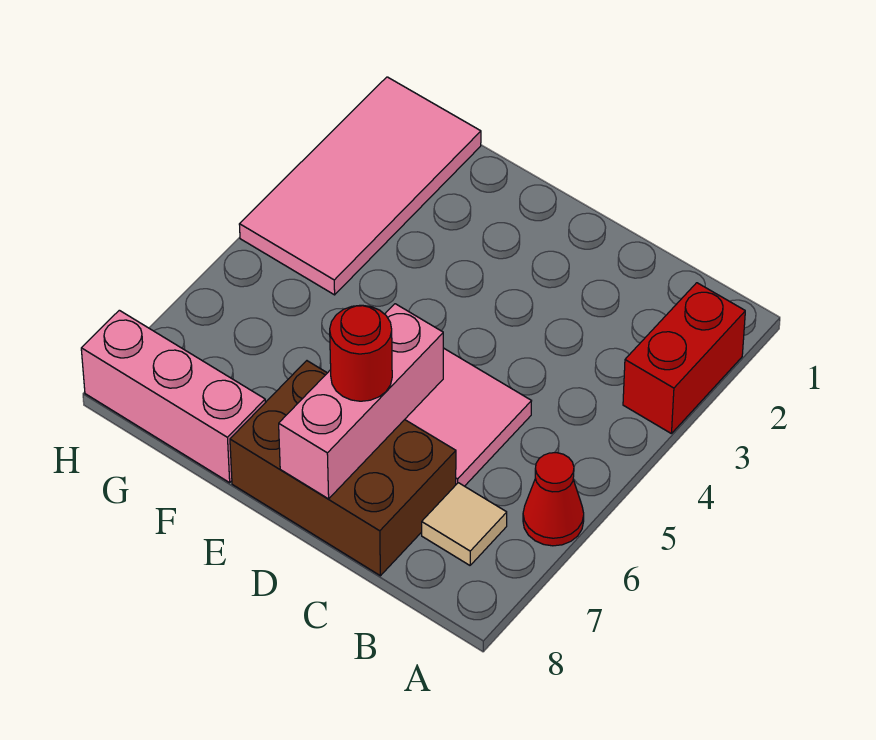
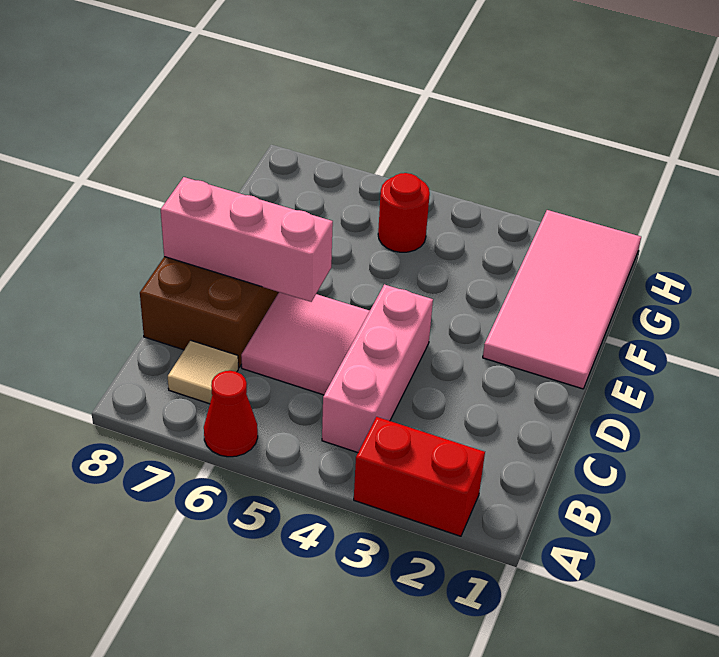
red round brick D7 level 3 -> red round brick G5 level 1
pink brick F8:H8 level 1 -> pink brick B4:D4 level 1
pink tile G1:H4 level 1 -> pink tile E1:H2 level 1

